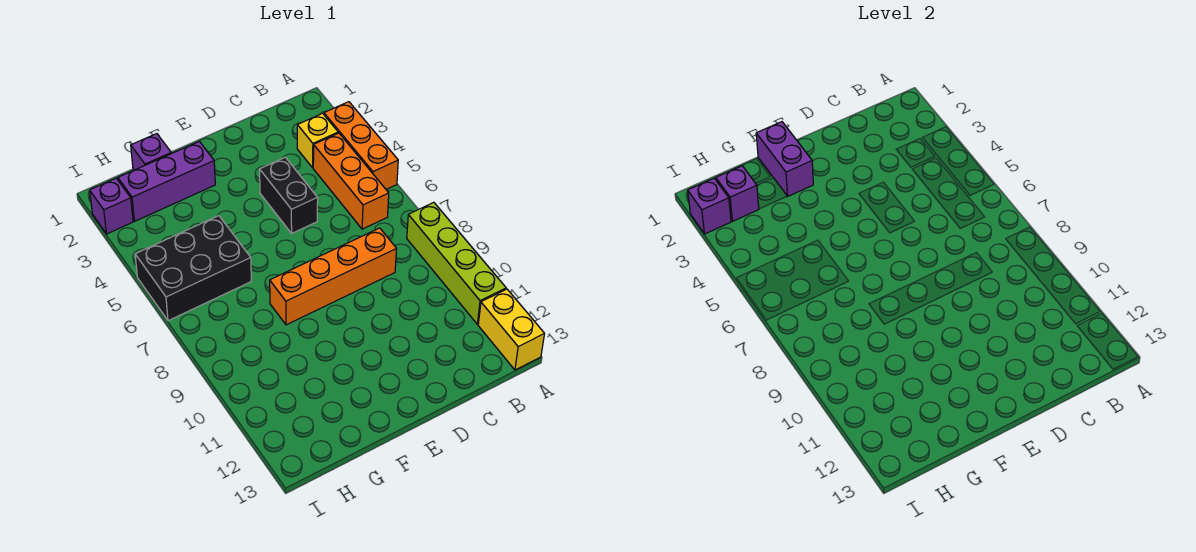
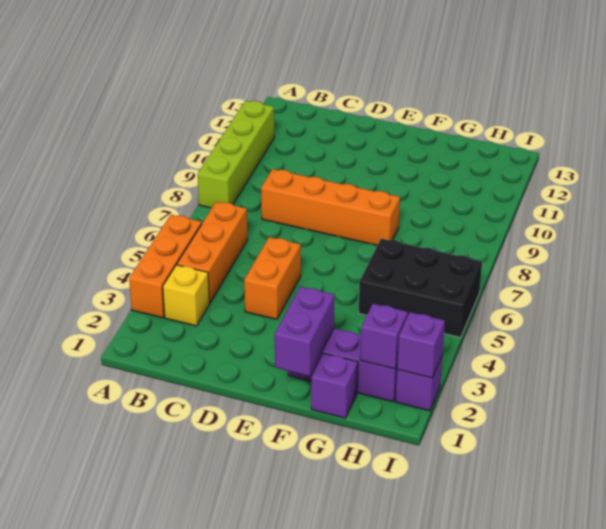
yellow brick A12:A13 level 1 -> none
black brick D4:D5 level 1 -> orange brick D4:D5 level 1

